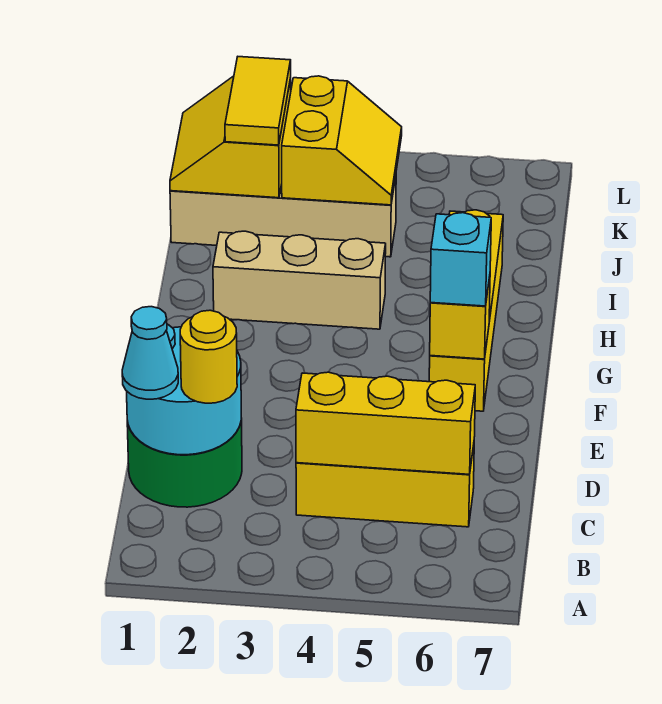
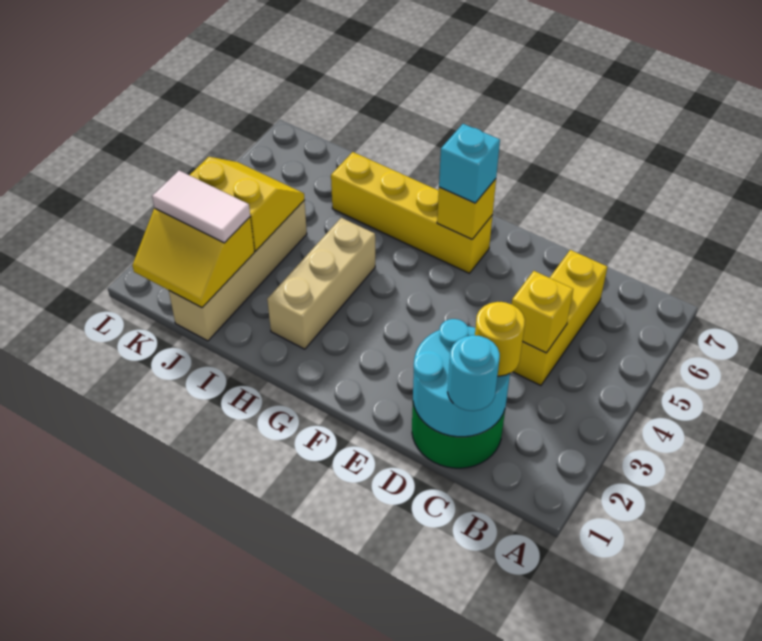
cyan cone C1 level 3 -> cyan round brick C1 level 3
yellow brick C4:C6 level 2 -> yellow brick C4 level 2
yellow tile J2:K2 level 3 -> white tile J2:K2 level 3

